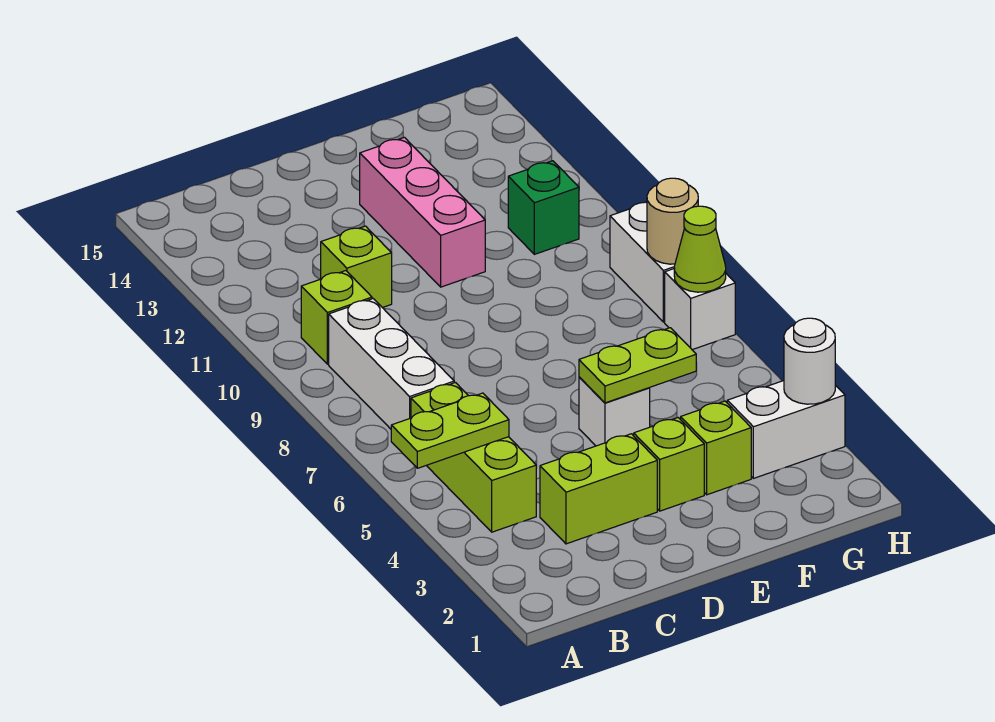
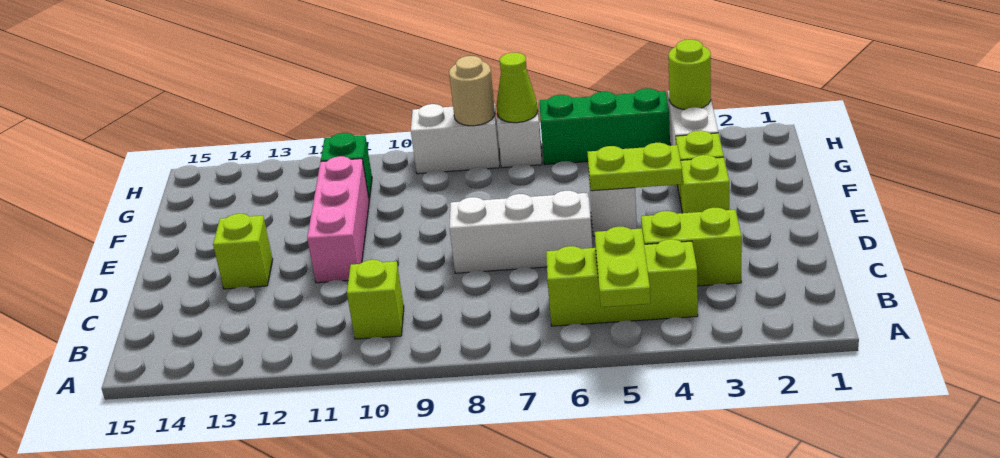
white brick B7:B9 level 1 -> white brick D6:D8 level 1
lime brick C3:D3 level 1 -> lime brick C3:C4 level 1
lime brick C11 level 1 -> lime brick D13 level 1
lime plate E5:F5 level 2 -> lime plate E4:E5 level 2
pink brick E11:E13 level 1 -> pink brick D11:F11 level 1
white round brick H3 level 2 -> lime round brick H3 level 2
none -> green brick H4:H6 level 1

